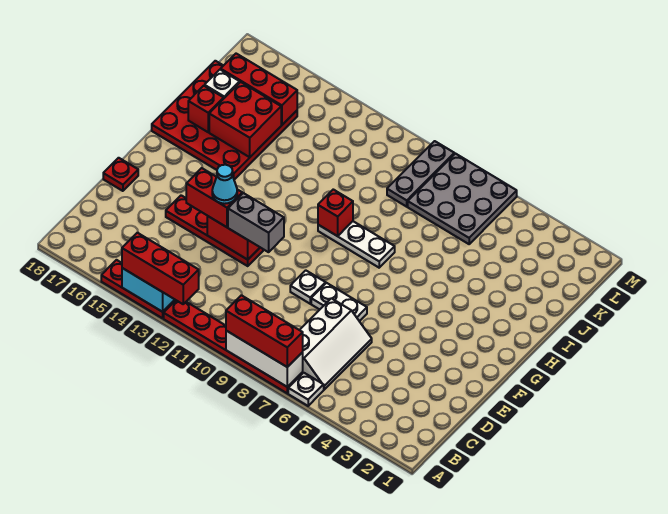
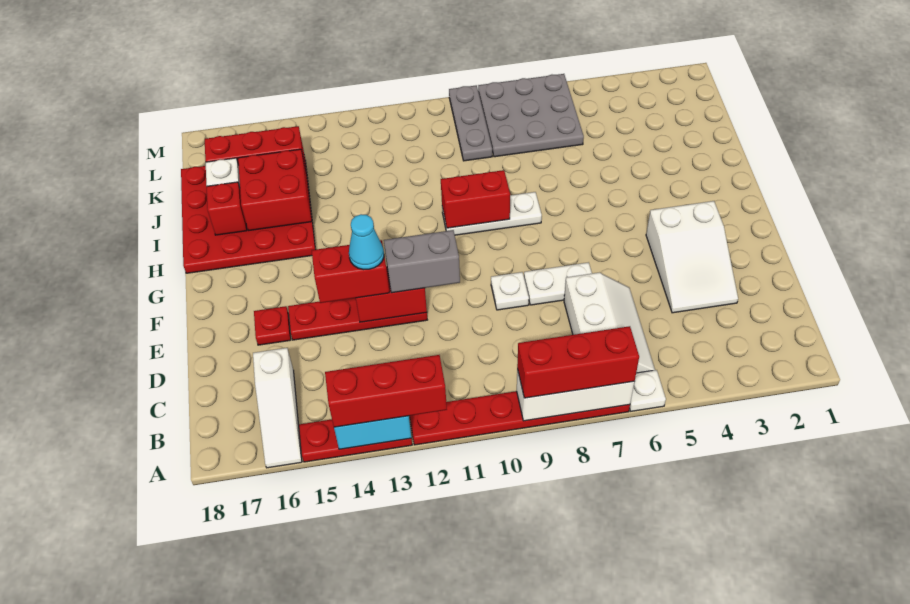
none -> white slope A16:C16 level 1 top C
none -> white slope D3:F4 level 1 top F
red plate E18 level 1 -> red plate E16 level 1
red brick H10 level 2 -> red brick H9:H10 level 2

